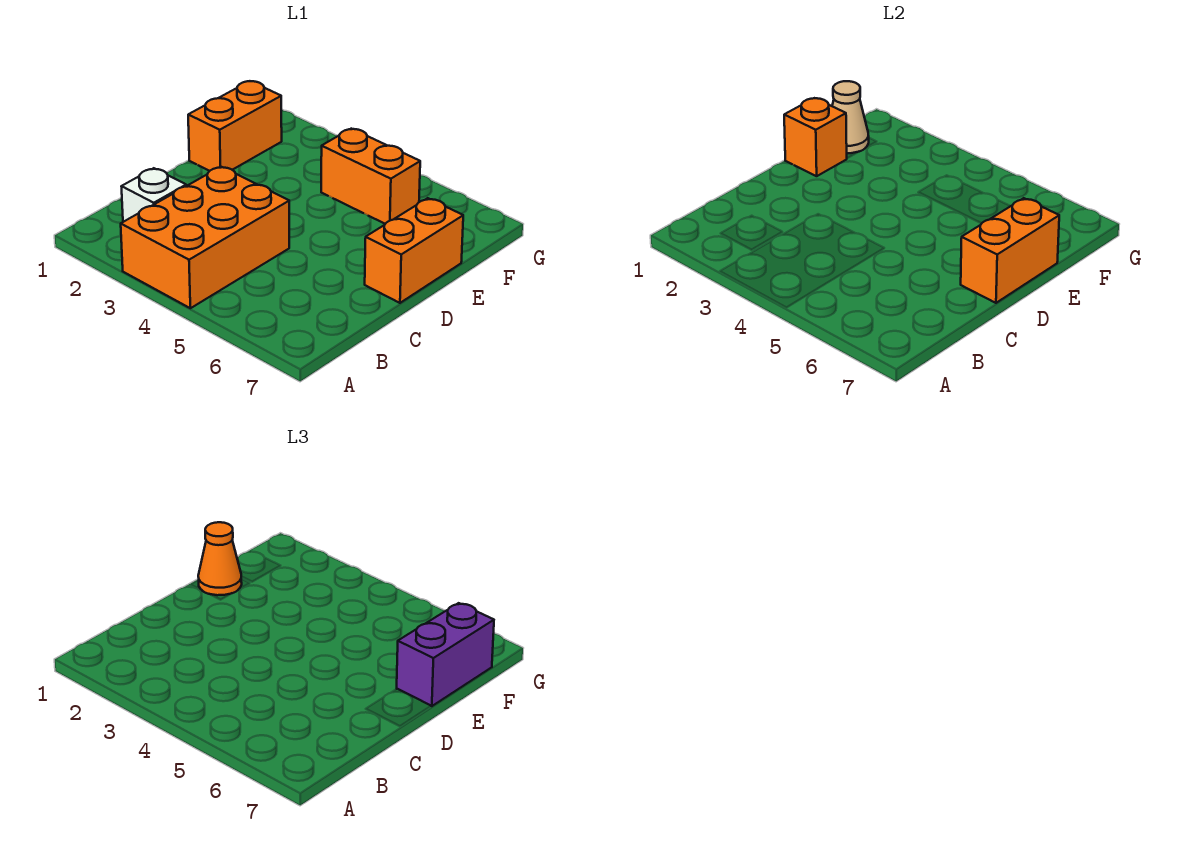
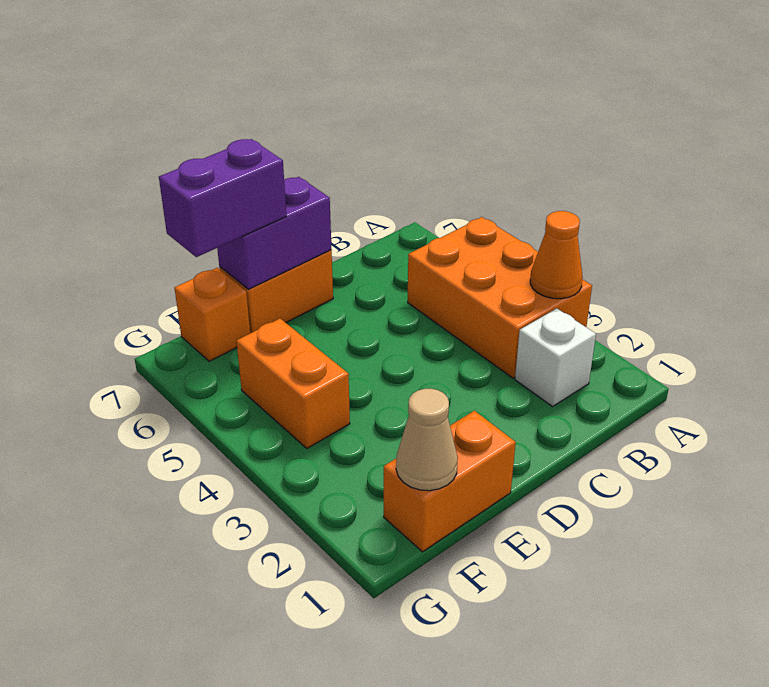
orange brick A3:C4 level 1 -> orange brick A3:B5 level 1
orange brick D7:E7 level 2 -> purple brick D7:E7 level 2
orange brick E1 level 2 -> orange brick F7 level 1
orange cone E1 level 3 -> orange cone A3 level 2

